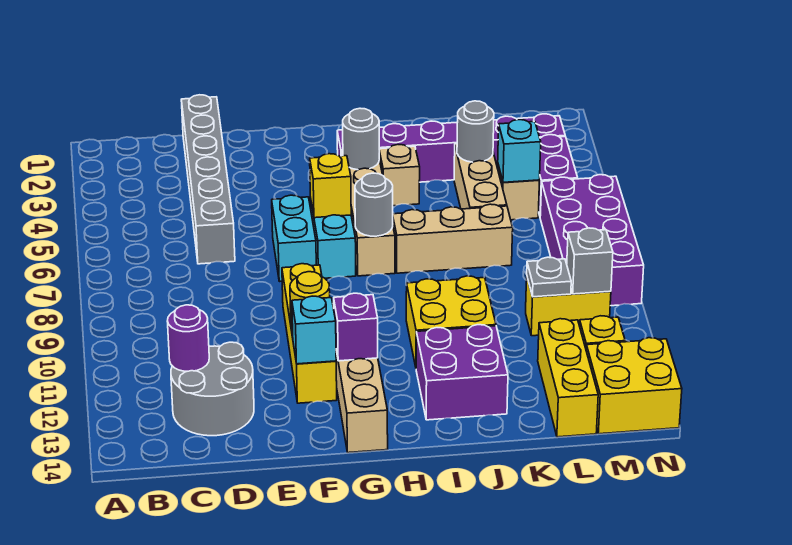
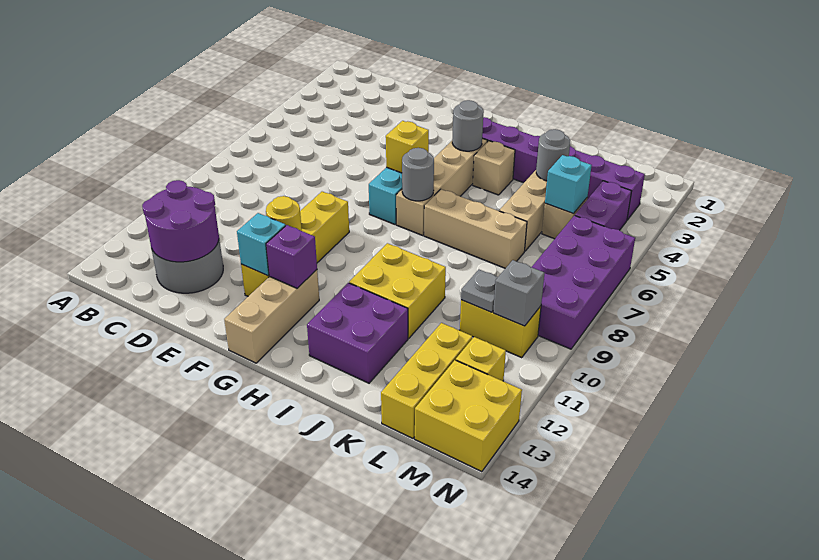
purple round brick C12 level 2 -> purple round brick C12:D13 level 2
grey brick D1:D6 level 1 -> none
cyan brick F6:F7 level 1 -> none

